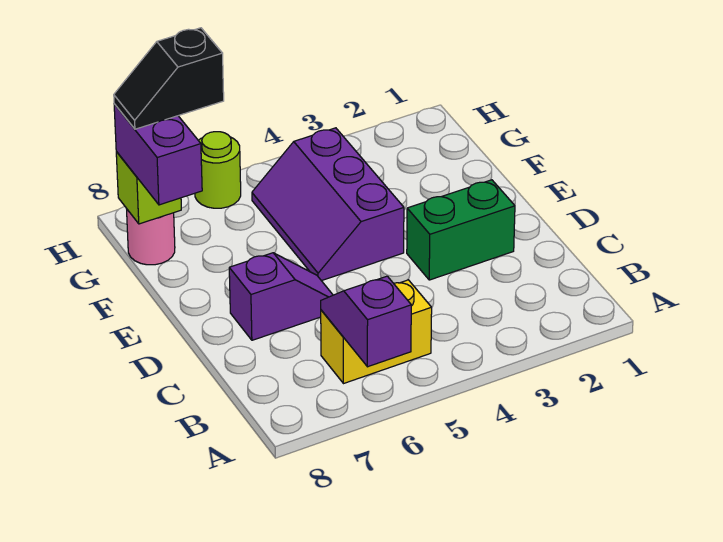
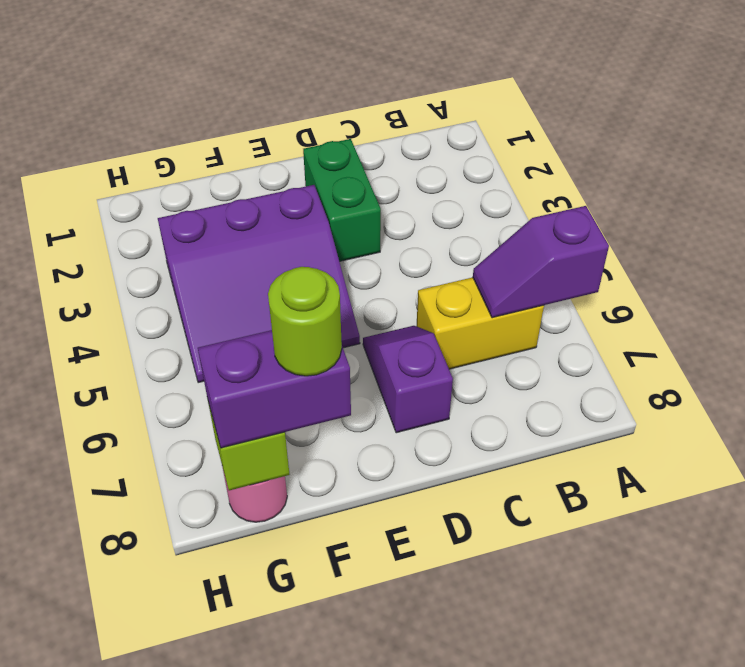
yellow brick B5:B6 level 1 -> yellow brick B6:C6 level 1
purple slope E4:G5 level 1 top 4 -> purple slope E3:G5 level 1 top 3
black slope G7:G8 level 4 top 7 -> none
lime round brick H6 level 1 -> lime round brick F8 level 4

